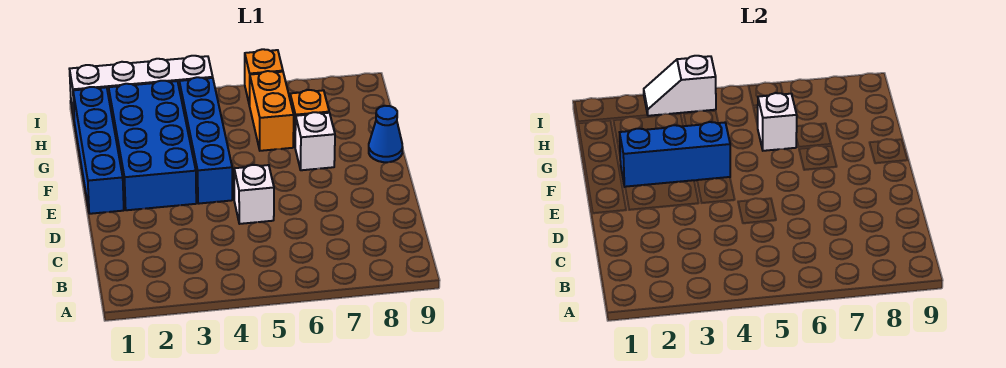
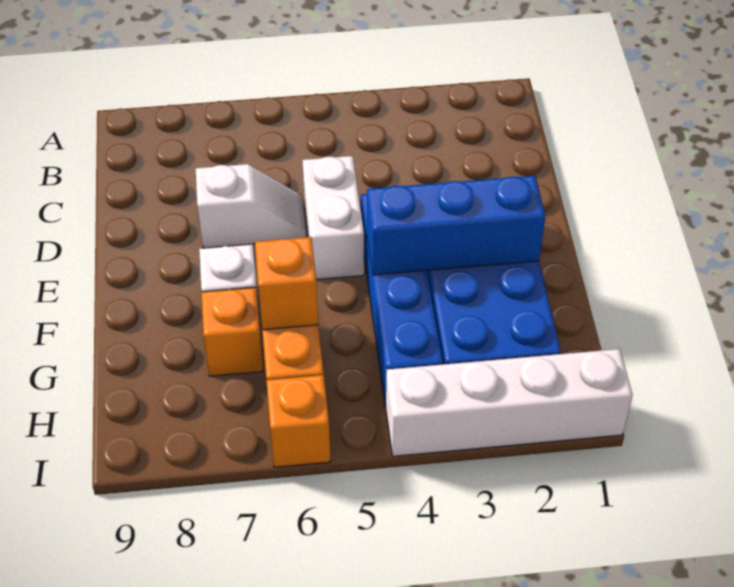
white brick D5 level 1 -> white brick D5:E5 level 1
blue brick E1:H1 level 1 -> none
blue cone F9 level 1 -> none
white brick G6 level 2 -> orange brick G6 level 2
white slope I3:I4 level 2 top 4 -> white slope D6:D7 level 1 top 7

